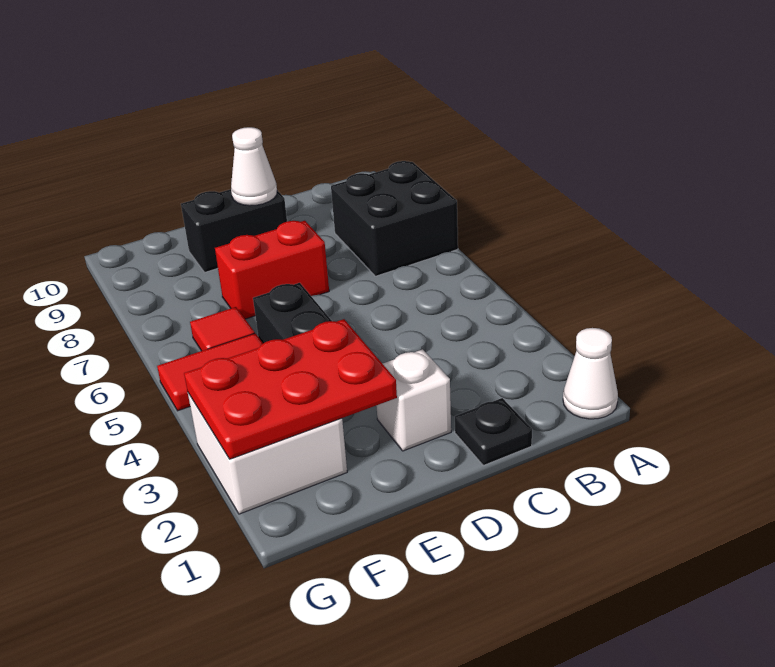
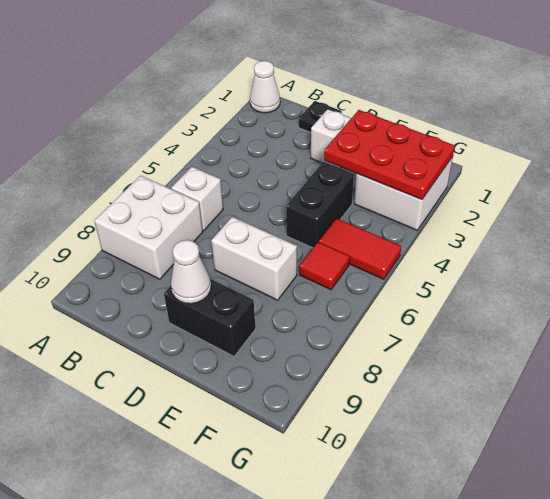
black brick A7:B8 level 1 -> white brick A7:B8 level 1
none -> white brick B6 level 1
red brick D7:E7 level 1 -> white brick D7:E7 level 1

